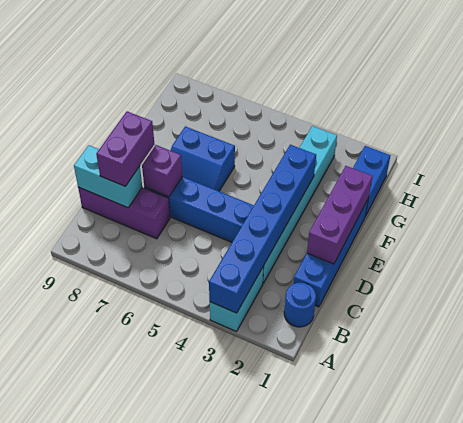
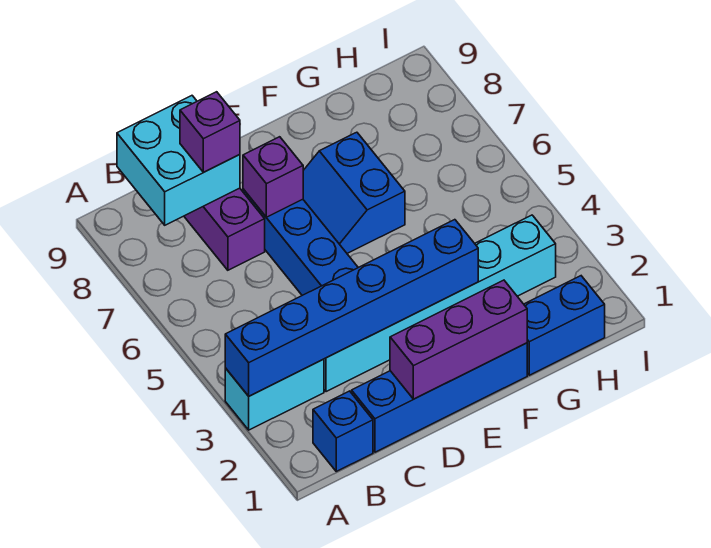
blue round brick B1 level 1 -> blue brick B1 level 1
cyan brick C8:C9 level 2 -> cyan brick B8:C9 level 2
purple brick C8:D8 level 3 -> purple brick C8 level 3

